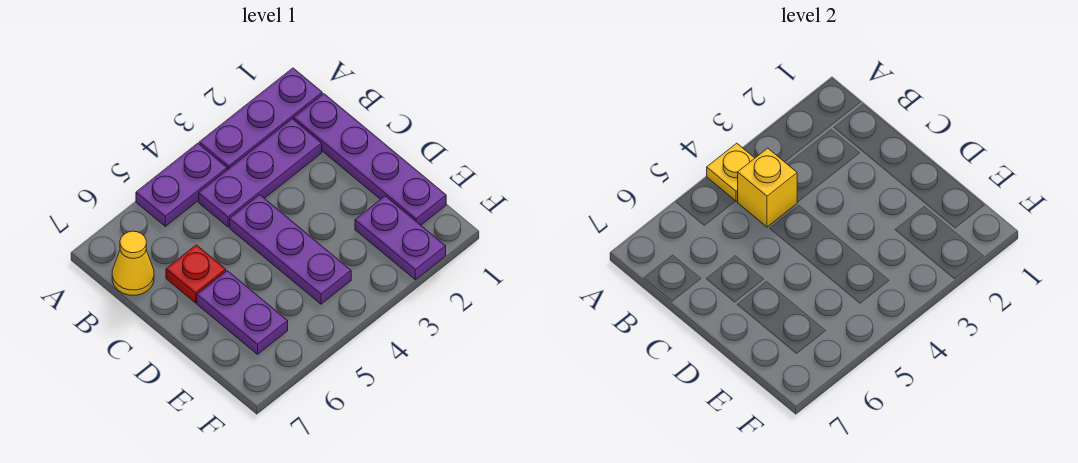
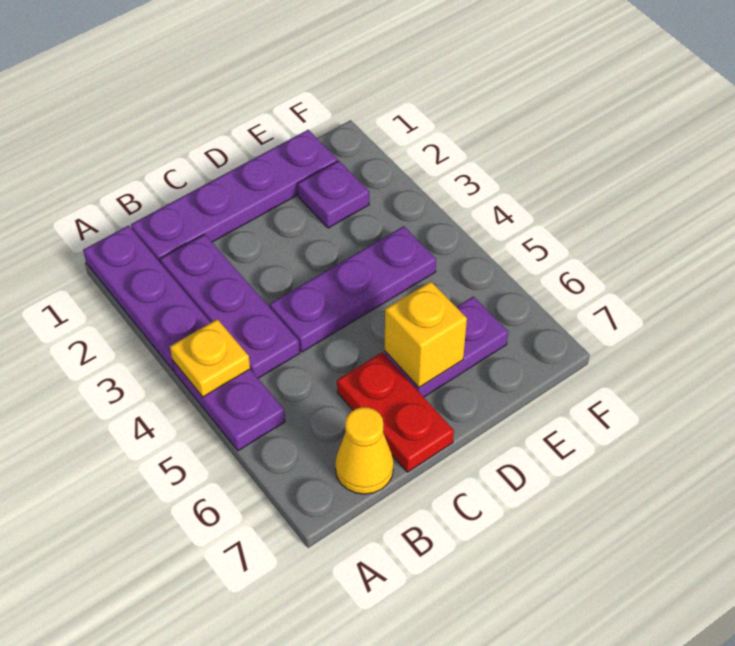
yellow brick B4 level 2 -> yellow brick D6 level 2
red plate C6 level 1 -> red plate C6:C7 level 1
purple plate E2:F2 level 1 -> purple plate E2 level 1

